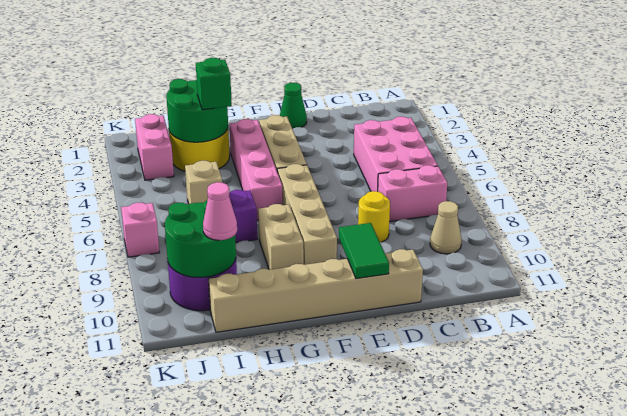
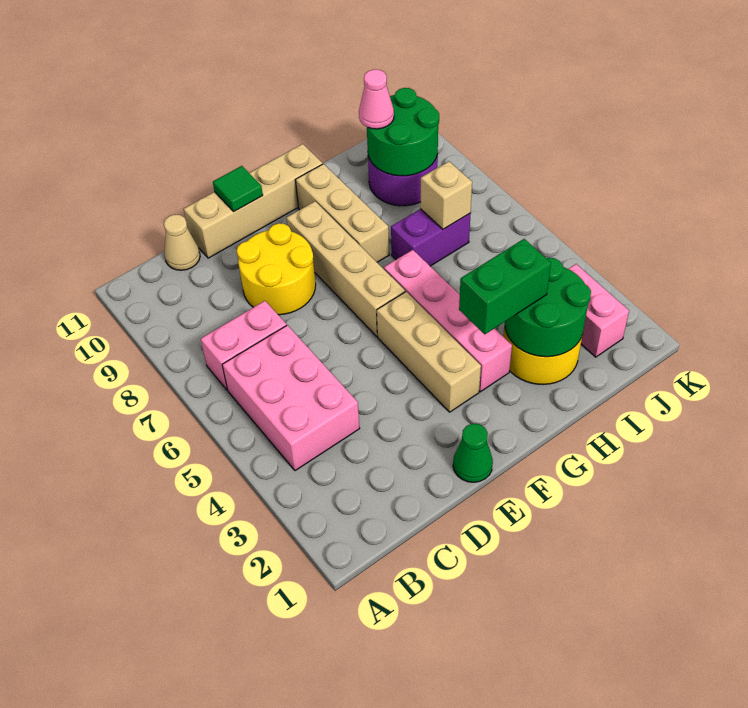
tan cone B9 level 1 -> tan cone C11 level 1
yellow round brick D8 level 1 -> yellow round brick D8:E9 level 1
tan brick D11:I11 level 1 -> tan brick D11:G11 level 1
green tile E10:E11 level 2 -> green tile E11 level 2
tan brick G8:G9 level 1 -> tan brick G8:G10 level 1
green brick H3 level 3 -> green brick G3:H3 level 3
pink brick K7 level 1 -> none

